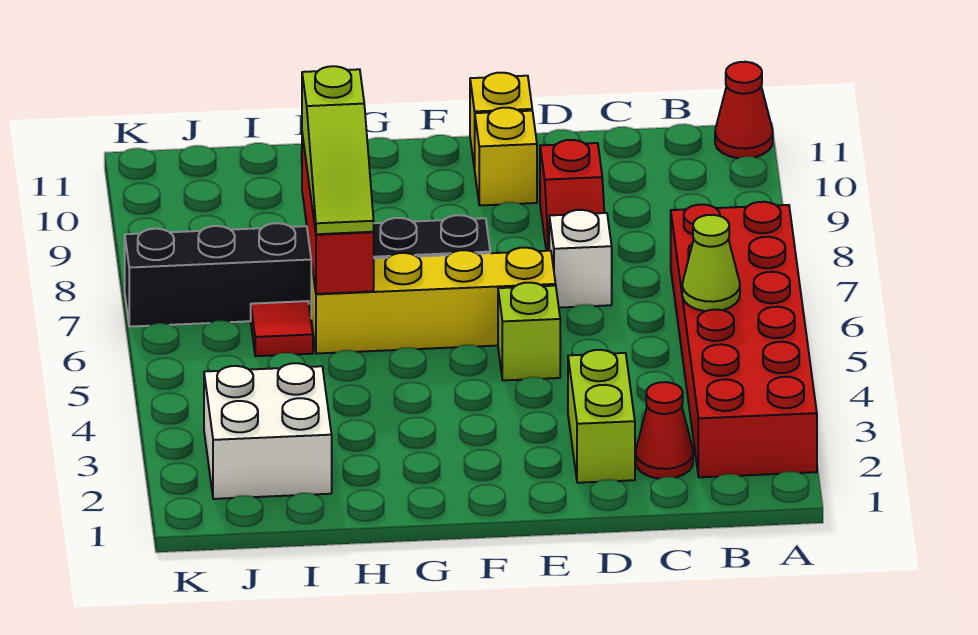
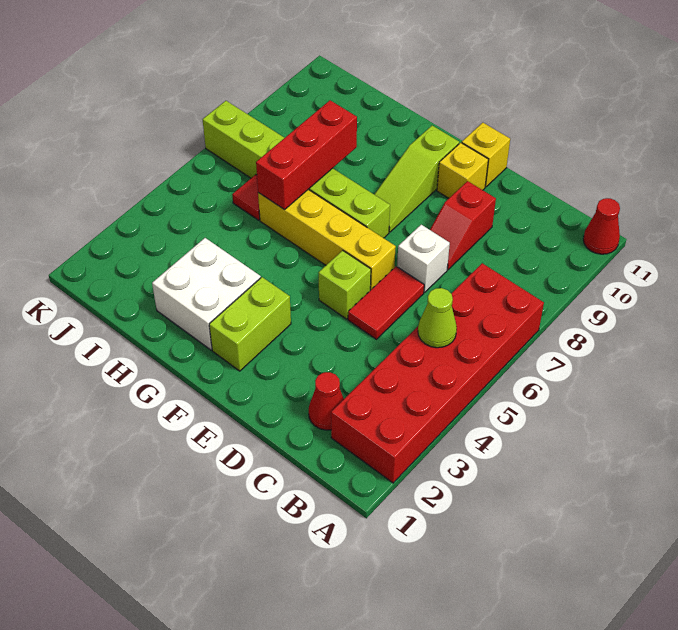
lime brick D2:D3 level 1 -> lime brick F2:F3 level 1
none -> red tile D5:D6 level 1
black brick F7:K7 level 1 -> lime brick F7:K7 level 1
lime slope H6:H8 level 3 top 8 -> lime slope F8:F10 level 1 top 10
white brick I2:J3 level 1 -> white brick G2:H3 level 1

